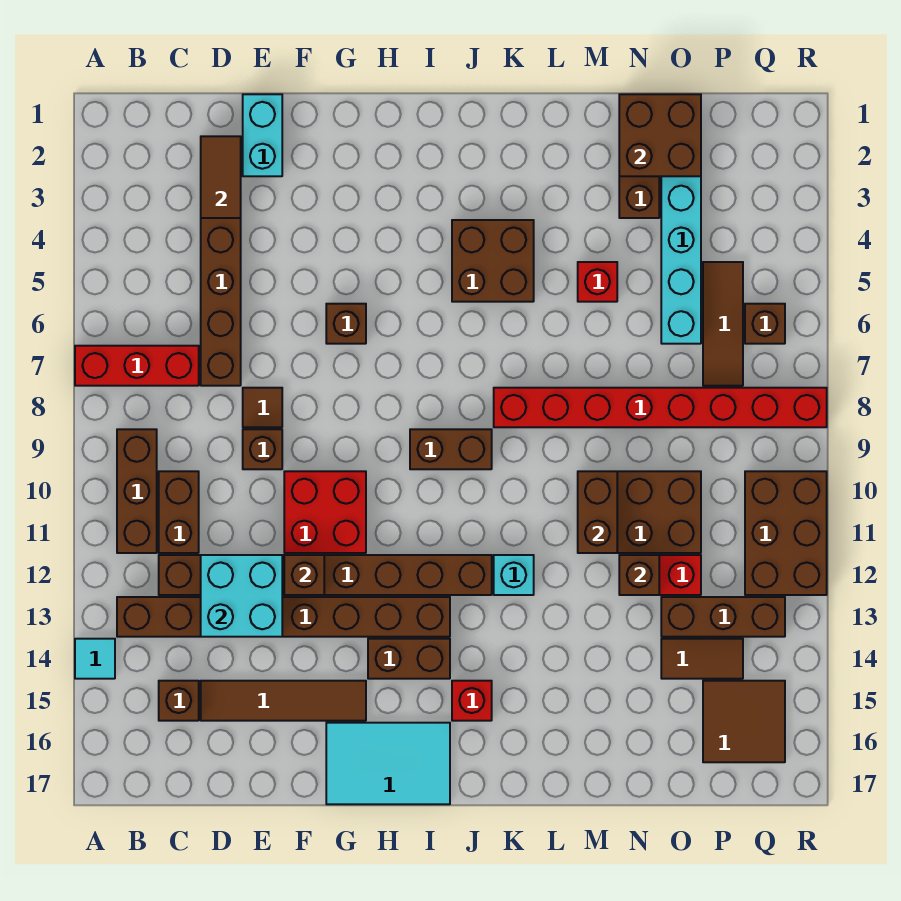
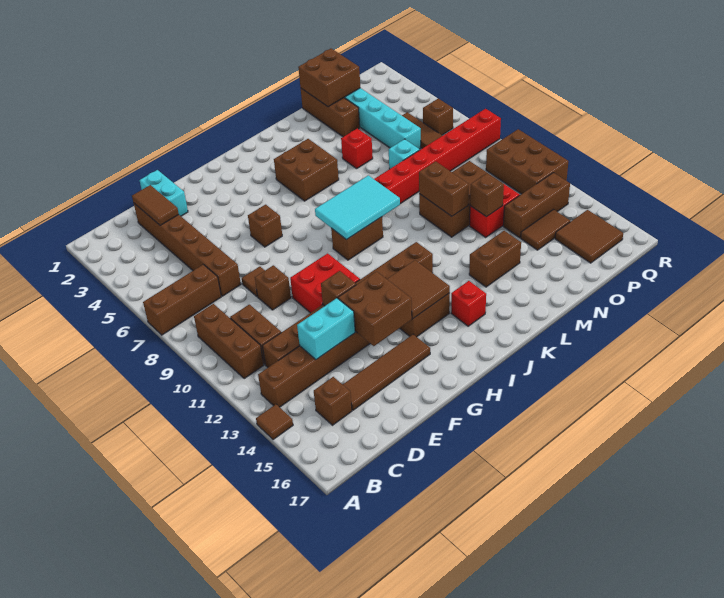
red brick A7:C7 level 1 -> brown brick A7:C7 level 1
cyan tile A14 level 1 -> brown tile A14 level 1
cyan brick D12:E13 level 2 -> cyan brick D13:E13 level 2
none -> brown brick F13:G14 level 2
cyan tile G16:I17 level 1 -> cyan tile I8:K9 level 2
none -> brown tile H13:I14 level 2
cyan brick K12 level 1 -> cyan brick N7 level 1
none -> brown brick L14:M14 level 1

